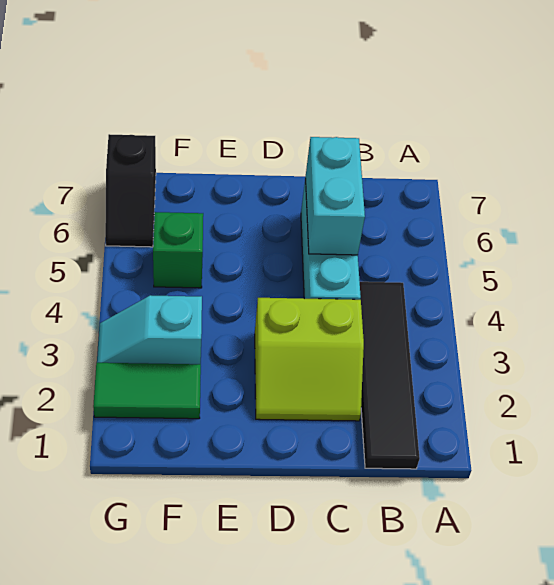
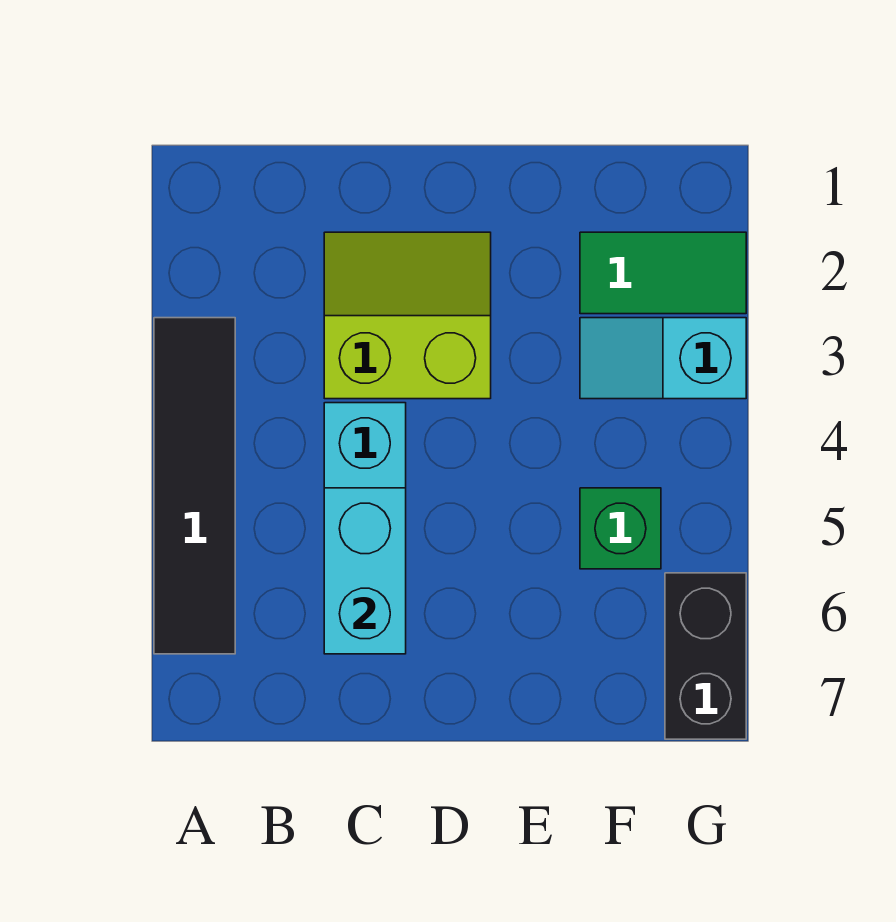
black tile B1:B4 level 1 -> black tile A3:A6 level 1
cyan slope F3:G3 level 1 top F -> cyan slope F3:G3 level 1 top G
black slope G6:G7 level 1 top 7 -> black brick G6:G7 level 1

